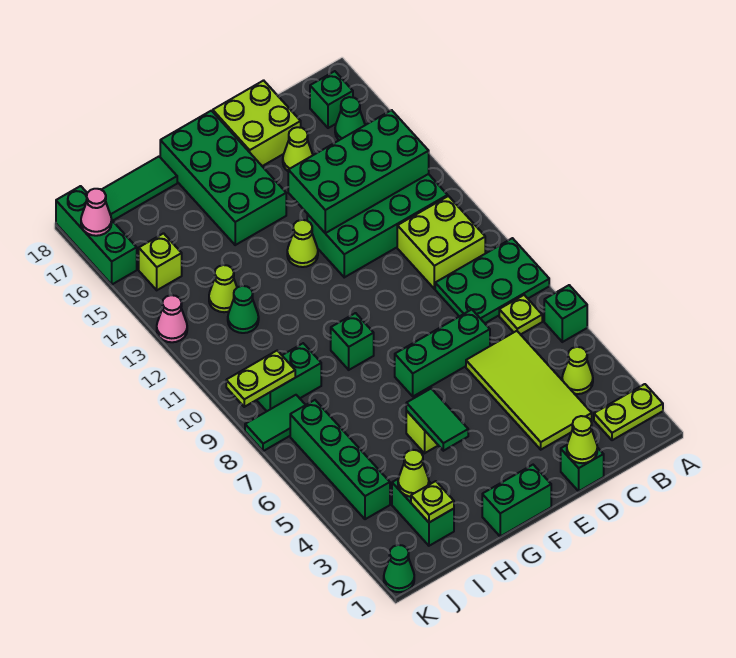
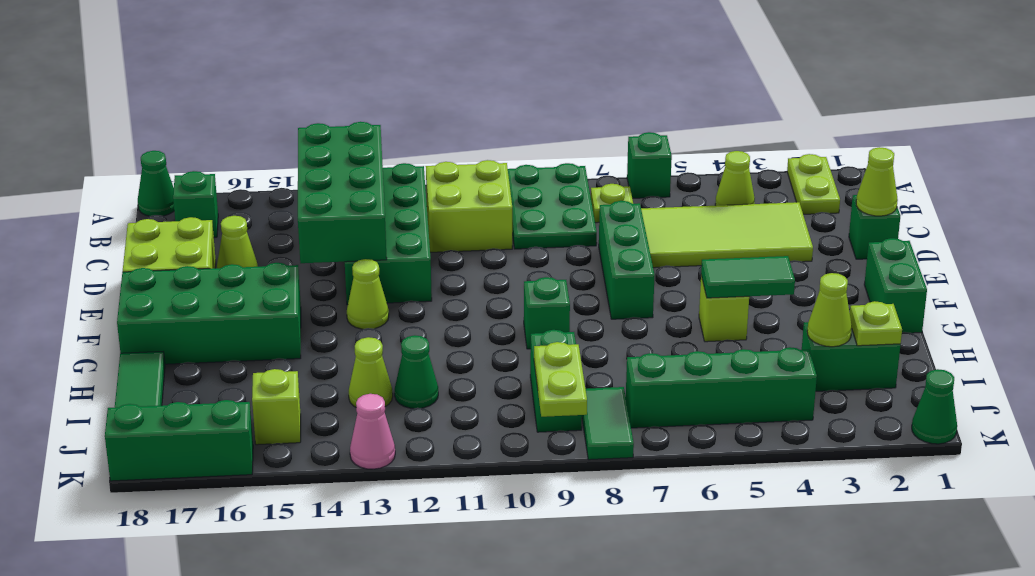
green cone B16 level 1 -> green cone A18 level 1
pink cone K17 level 2 -> none

